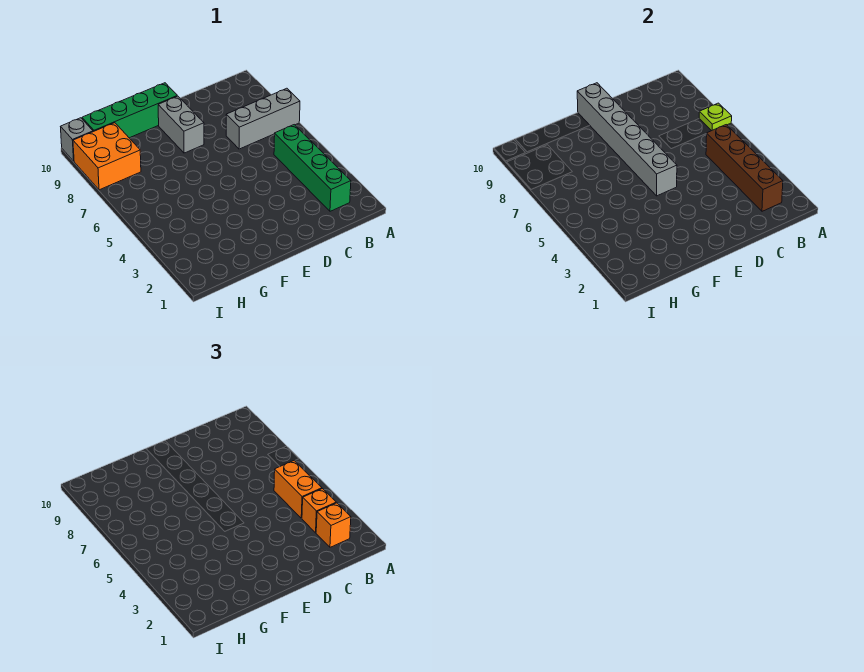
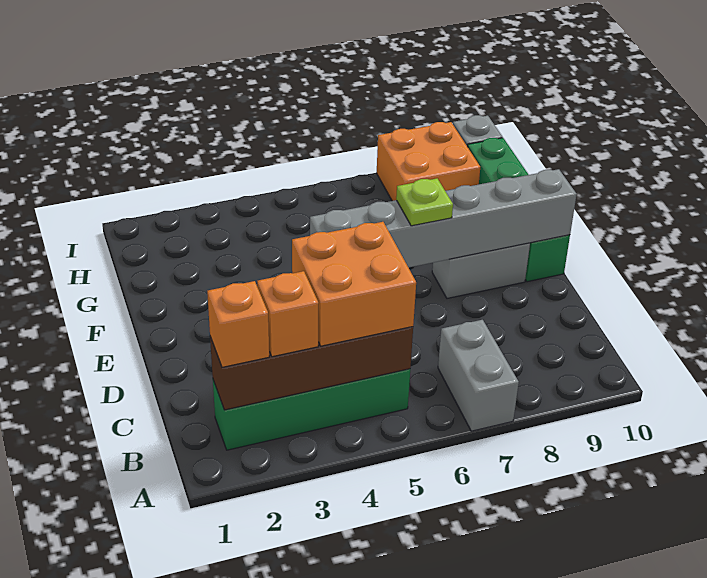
grey brick A7:C7 level 1 -> grey brick A7:B7 level 1
lime plate A7 level 2 -> lime plate E7 level 3
orange brick B4:B5 level 3 -> orange brick B4:C5 level 3

